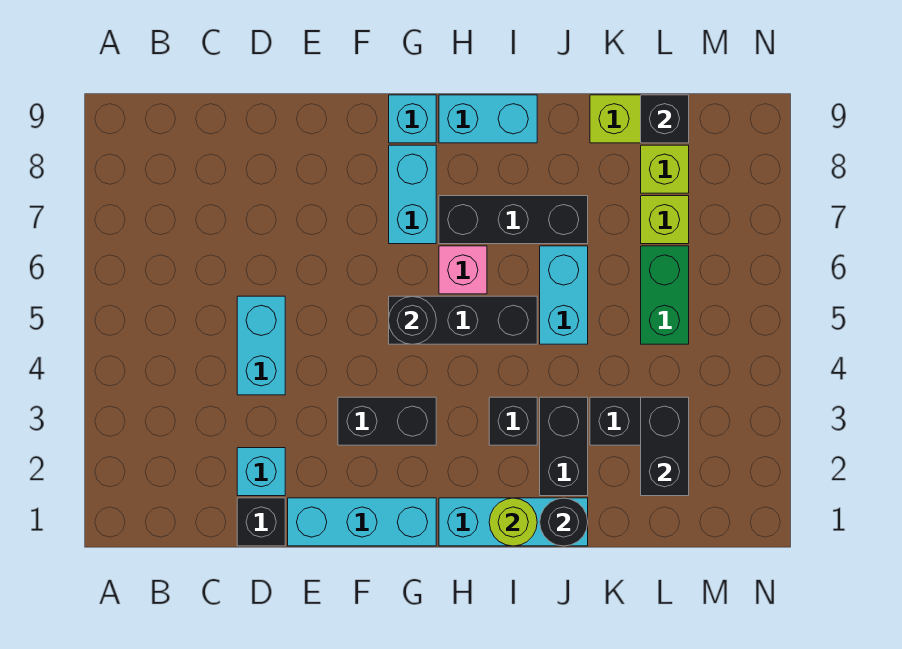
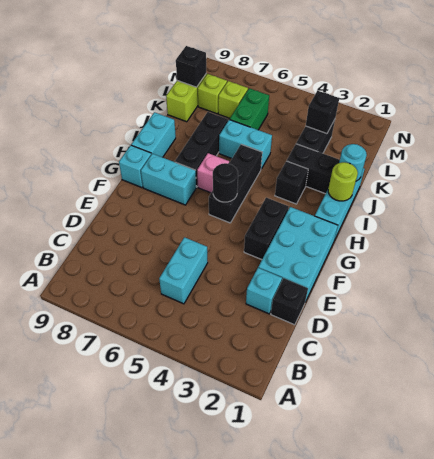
cyan brick D4:D5 level 1 -> cyan brick C5:D5 level 1
cyan brick E1:G1 level 1 -> cyan brick E1:G2 level 1
black round brick J1 level 2 -> cyan round brick J1 level 2
black brick L2:L3 level 2 -> black brick L3 level 2
green brick L5:L6 level 1 -> green brick K6:L6 level 1

